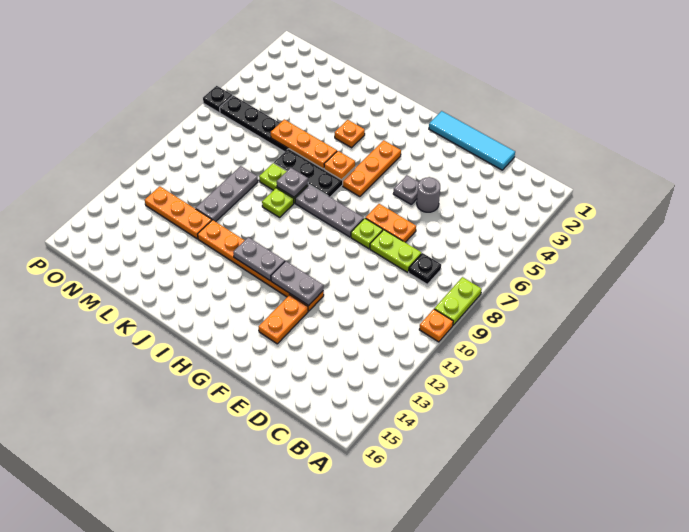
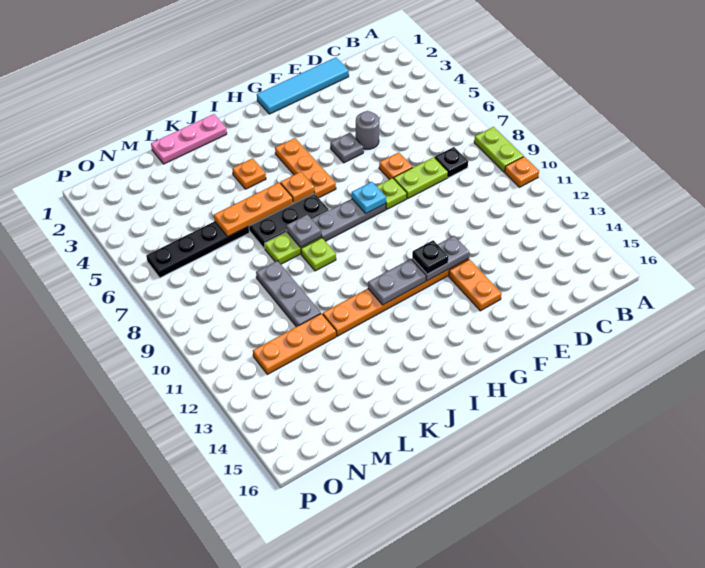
orange plate E7:F7 level 1 -> orange plate E7 level 1
none -> cyan plate G8 level 2
none -> pink plate J1:L1 level 1
black plate P6 level 1 -> black plate G12 level 3

